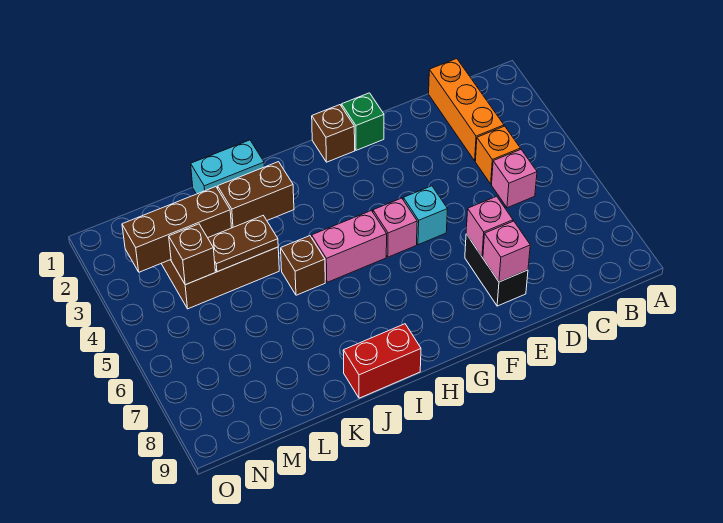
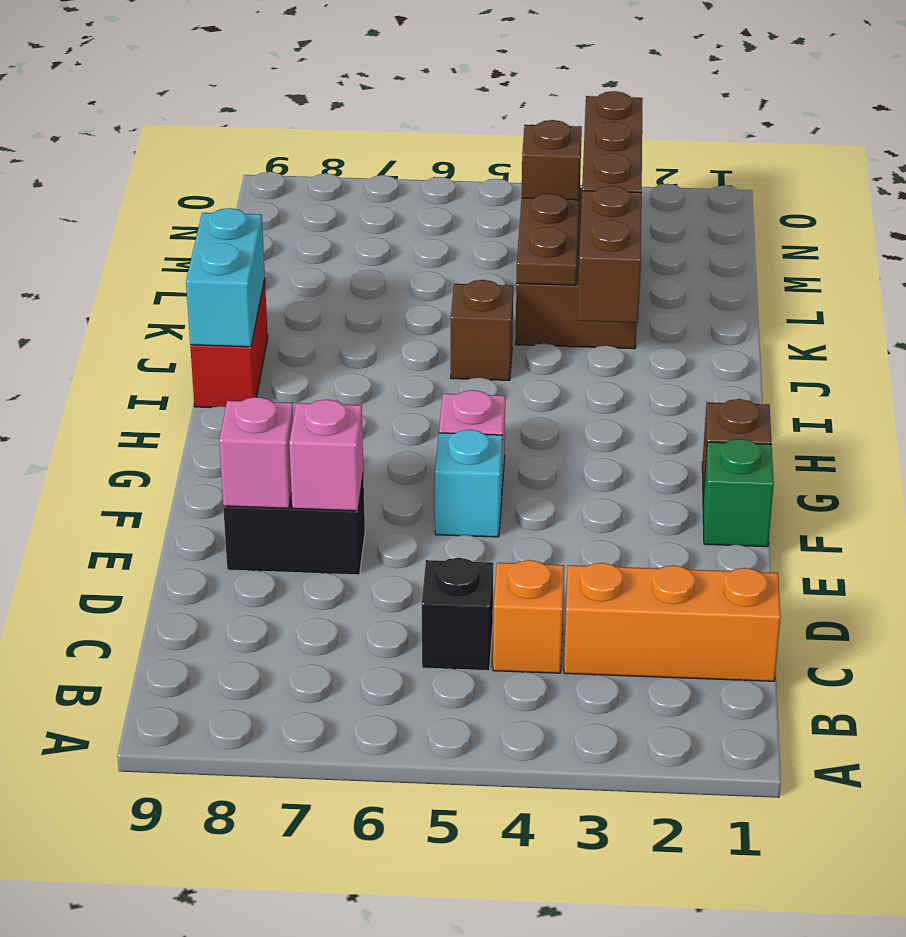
pink brick C5 level 1 -> black brick C5 level 1
pink brick H5:I5 level 1 -> none
cyan brick J1:K1 level 1 -> cyan brick I9:J9 level 2

